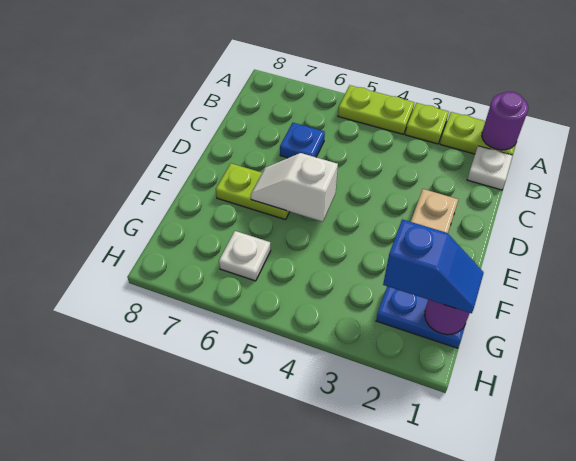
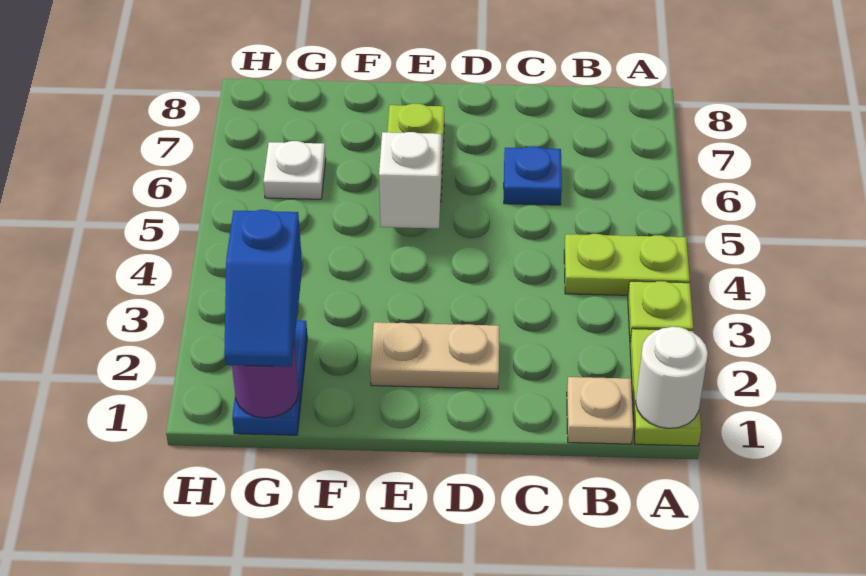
purple round brick A1 level 2 -> white round brick A1 level 2
lime plate A4:A5 level 1 -> lime plate A4:B4 level 1
white plate B1 level 1 -> tan plate B1 level 1

